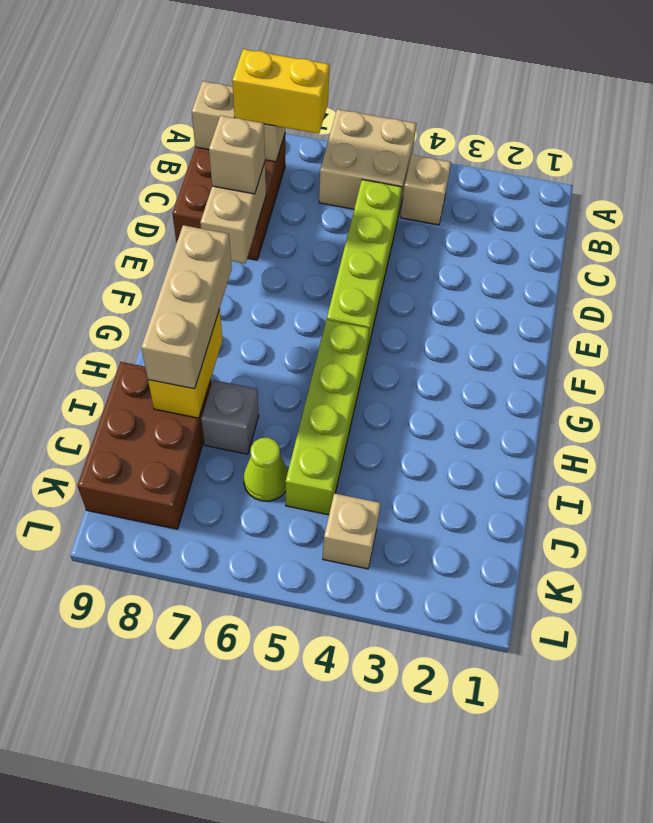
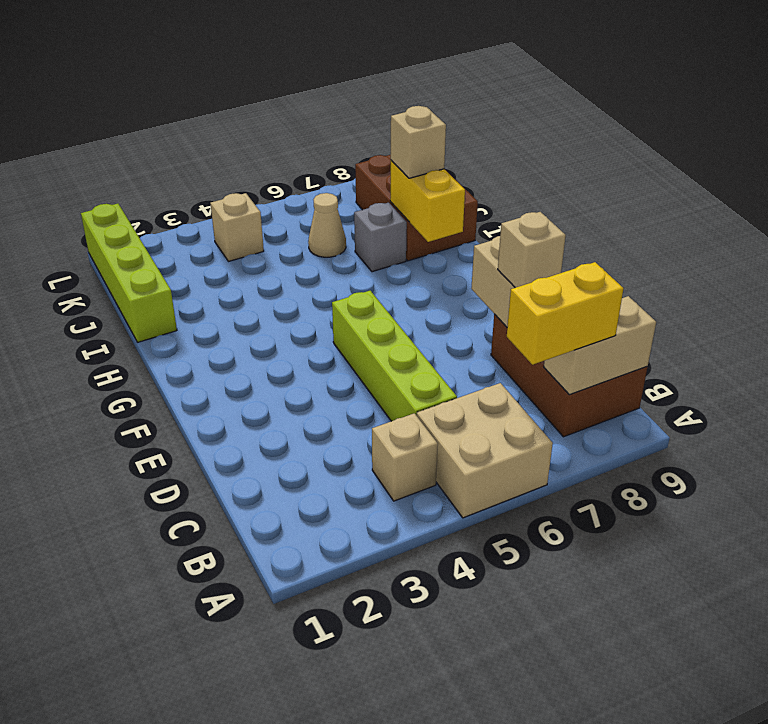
lime brick G5:J5 level 1 -> lime brick I1:L1 level 1
tan brick G8:I8 level 3 -> tan brick I8 level 3
lime cone J6 level 1 -> tan cone J6 level 1

